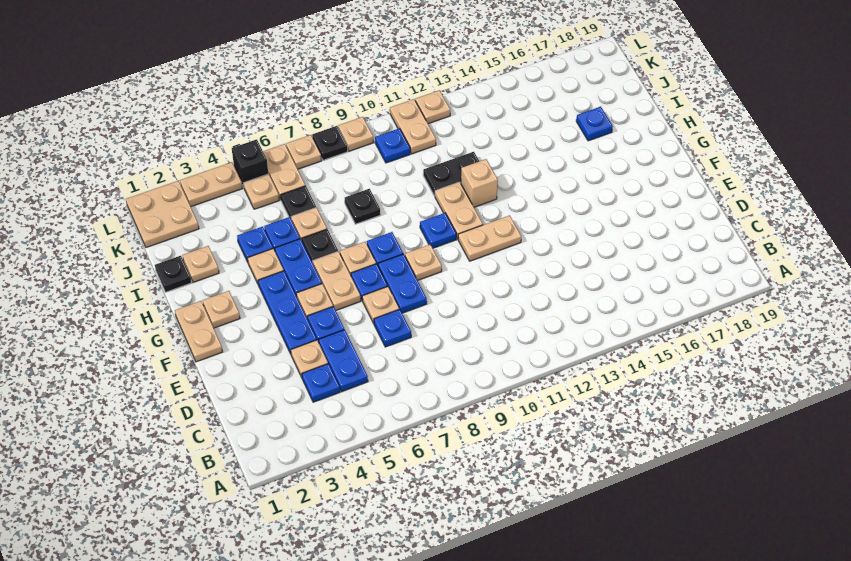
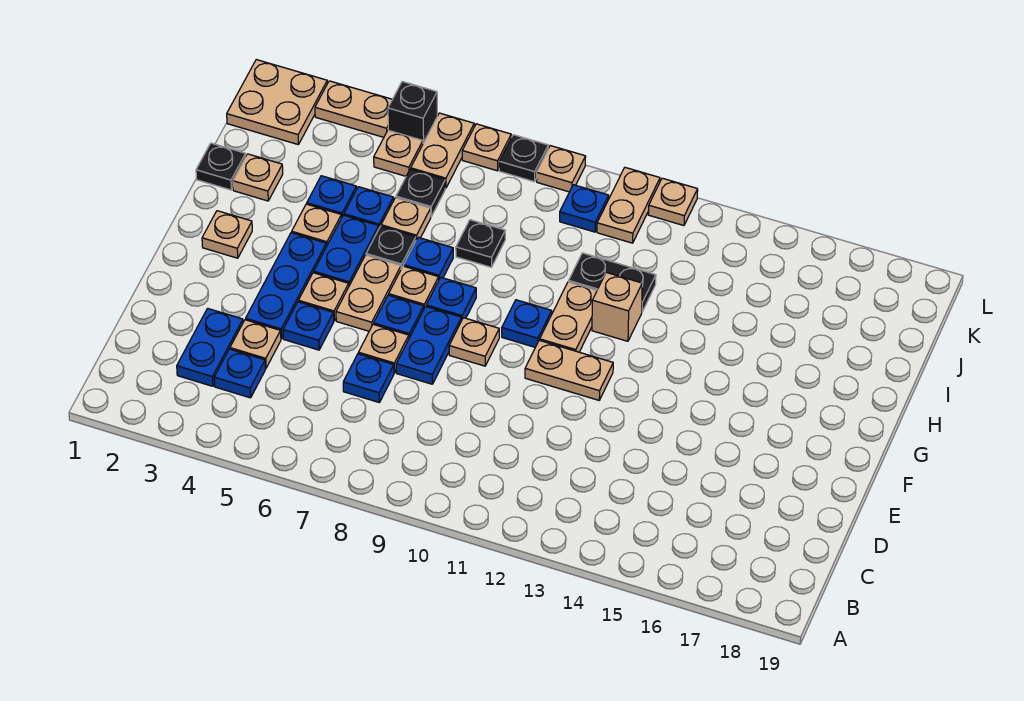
blue plate C5:D5 level 1 -> blue plate C3:D3 level 1
tan plate F1:G1 level 1 -> none
blue plate I17 level 1 -> blue plate H7 level 1

